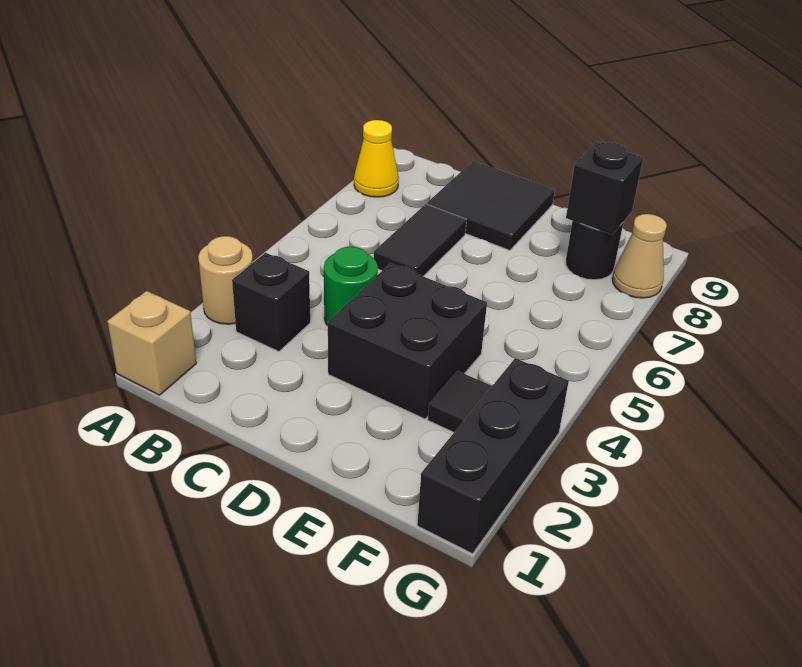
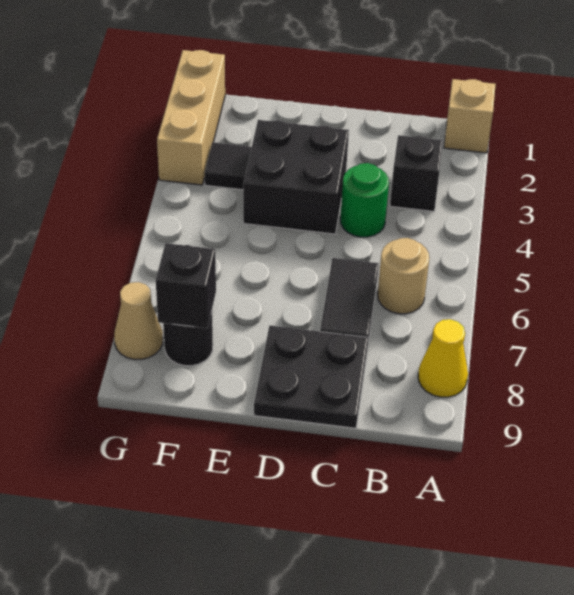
tan round brick A3 level 1 -> tan round brick B6 level 1
black tile C8:D9 level 1 -> black plate C8:D9 level 1
black brick G1:G3 level 1 -> tan brick G1:G3 level 1

